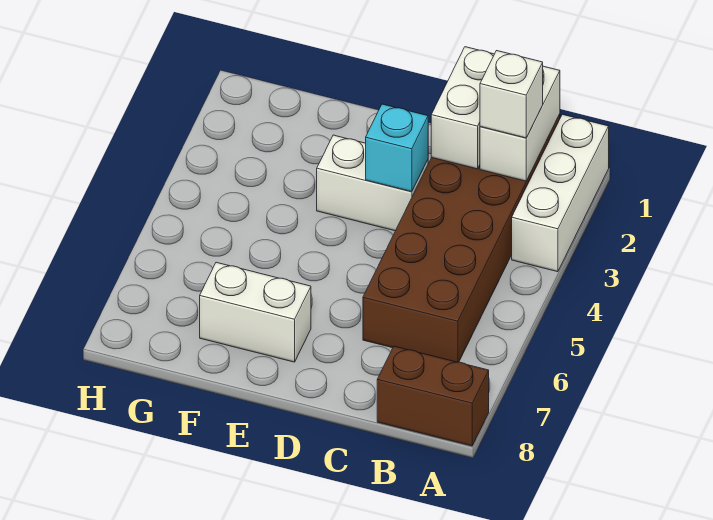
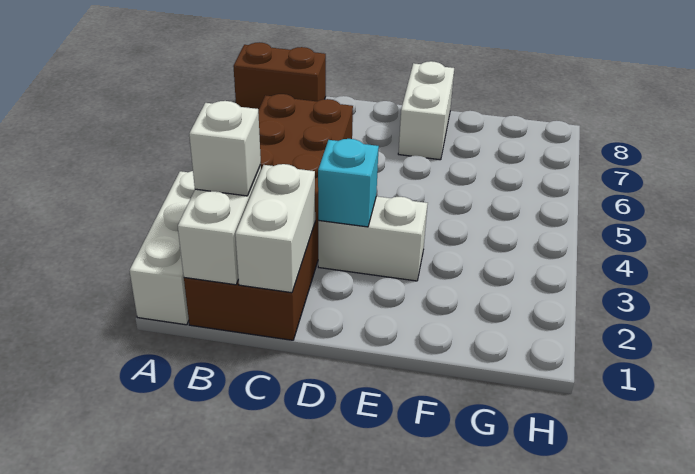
white brick E7:F7 level 1 -> white brick E7:E8 level 1

